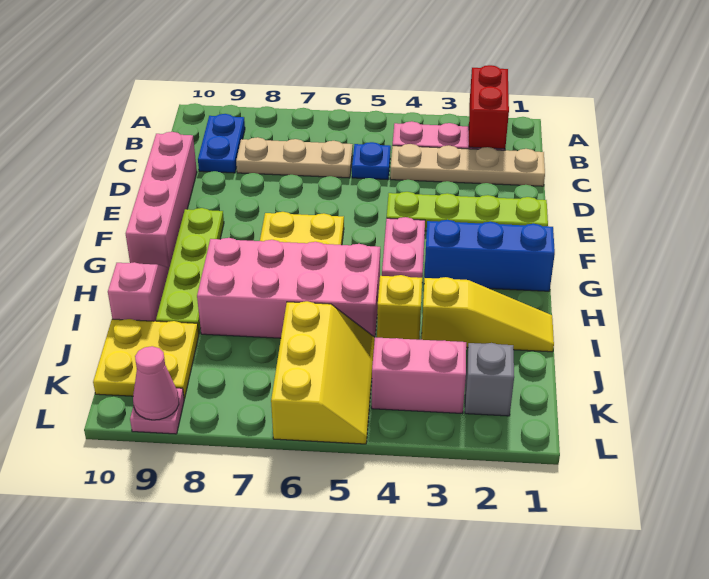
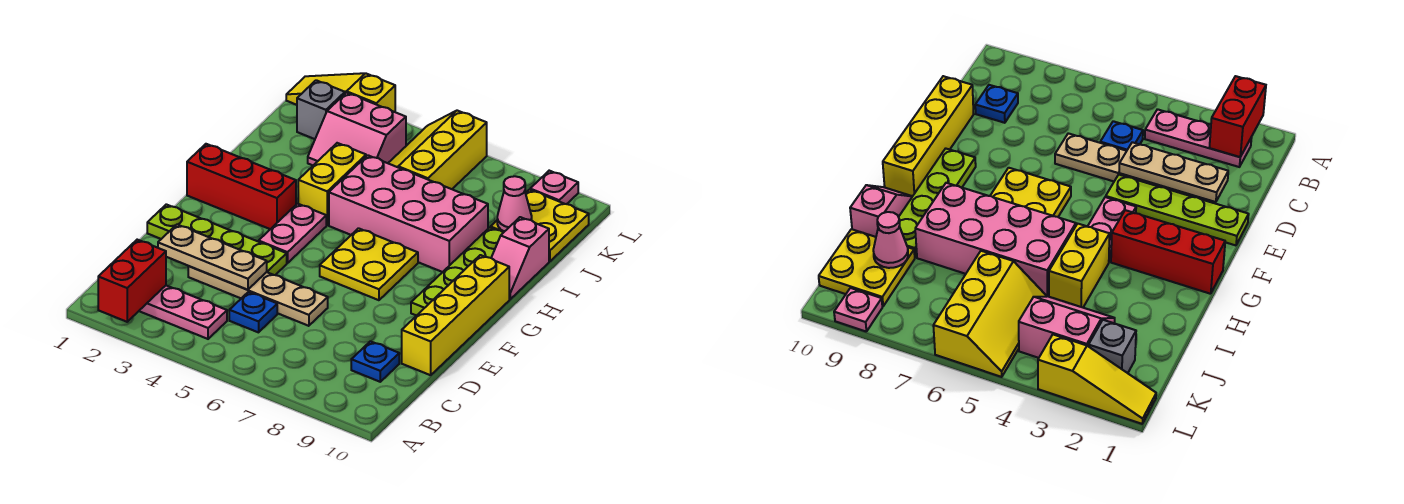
blue plate B9:C9 level 1 -> blue plate C9 level 1
tan plate C1:C4 level 1 -> tan plate D3:D6 level 1
tan plate C6:C8 level 1 -> tan plate D2:D4 level 2
pink brick D10:G10 level 1 -> yellow brick D10:G10 level 1
blue brick G1:G3 level 1 -> red brick G1:G3 level 1
yellow slope I1:I3 level 1 top 3 -> yellow slope L1:L3 level 1 top 3
yellow brick I4 level 1 -> yellow brick H4:I4 level 1
pink cone L9 level 2 -> pink cone J9 level 2

